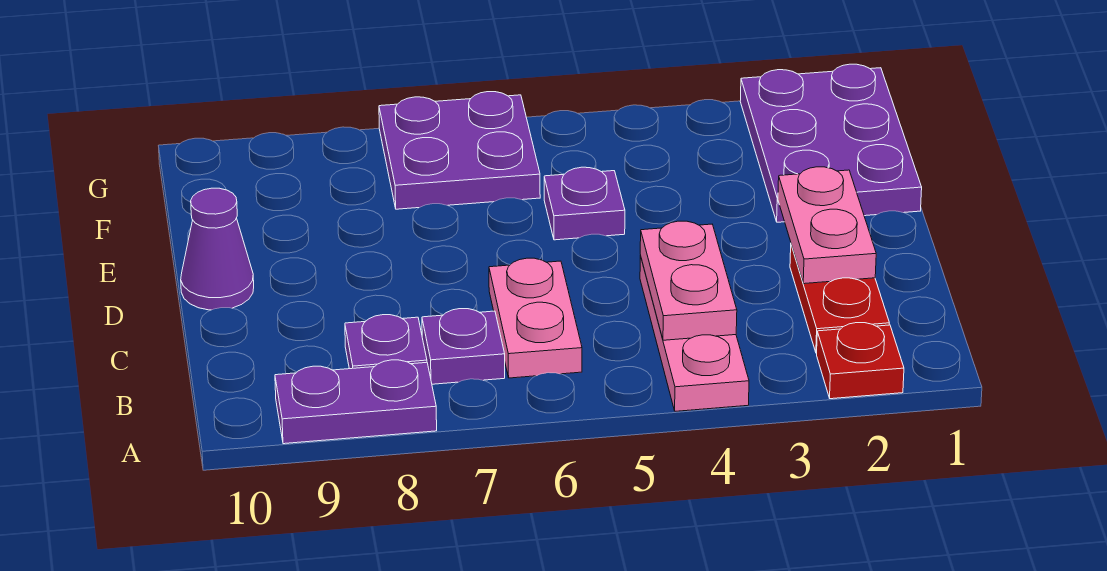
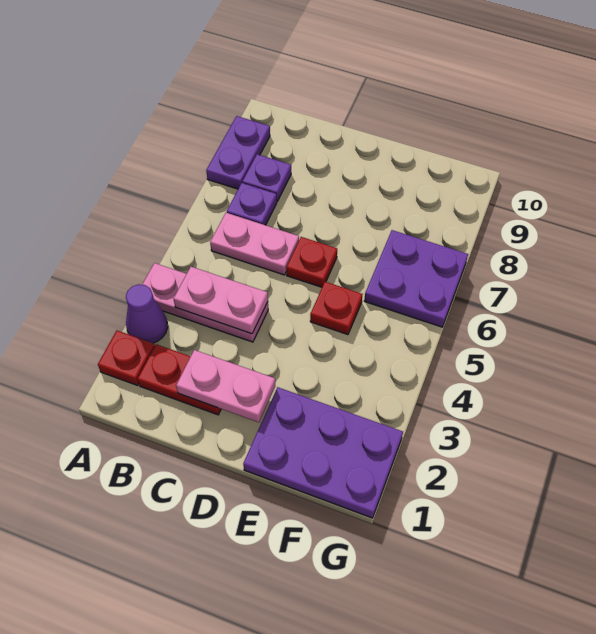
none -> red plate D6 level 1
purple cone D10 level 1 -> purple cone A3 level 1
purple plate E5 level 1 -> red plate E5 level 1

